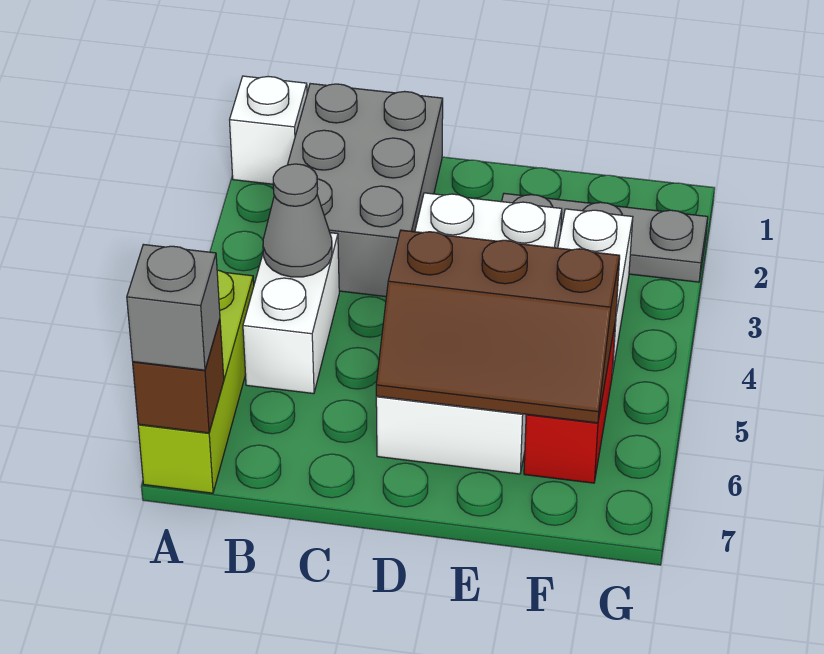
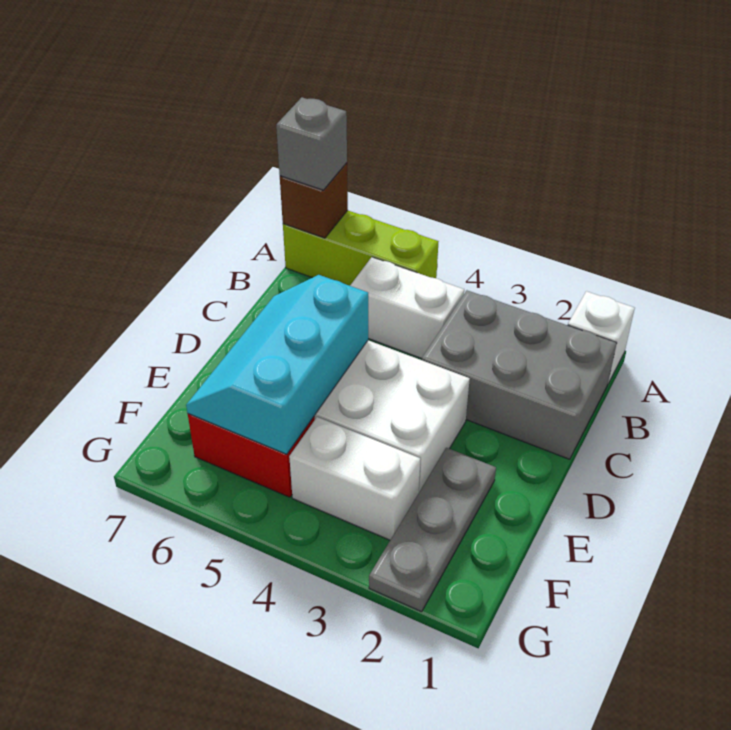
grey cone B4 level 2 -> none
brown slope D5:F6 level 2 top 5 -> cyan slope D5:F6 level 2 top 5

